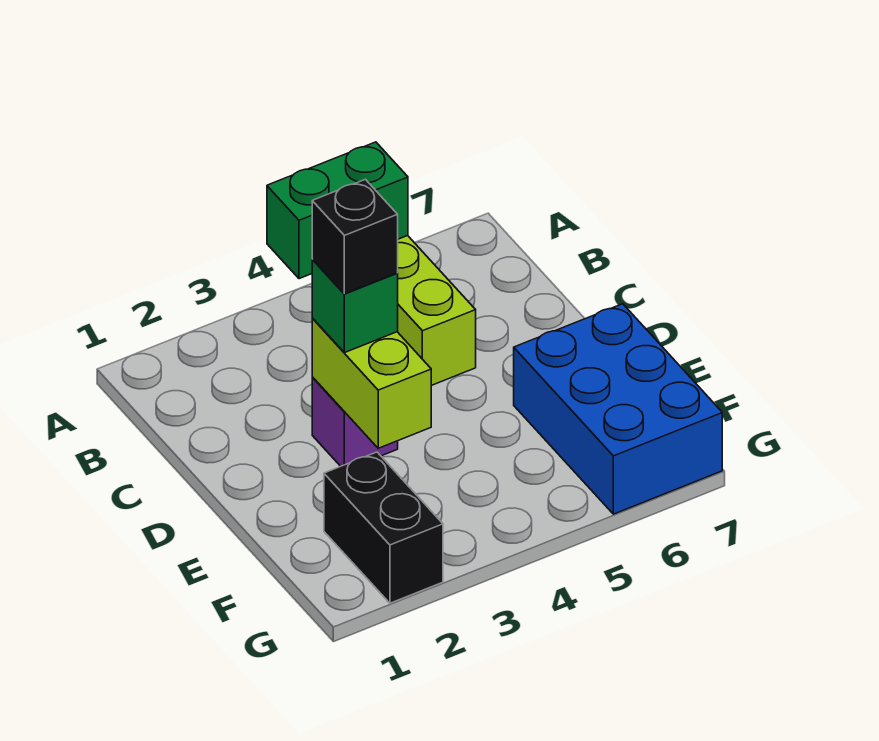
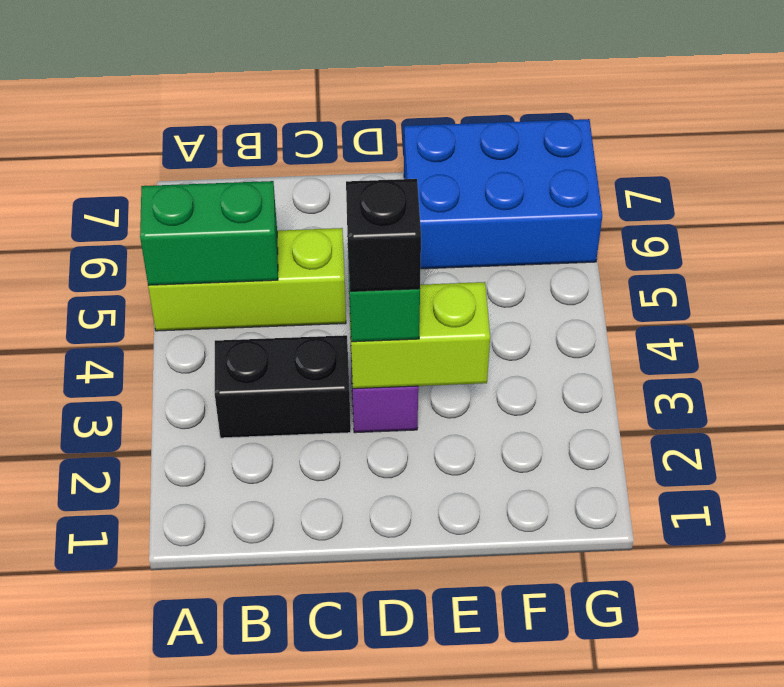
green brick A4:A5 level 2 -> green brick A5:B5 level 2
black brick F2:G2 level 1 -> black brick B3:C3 level 1

